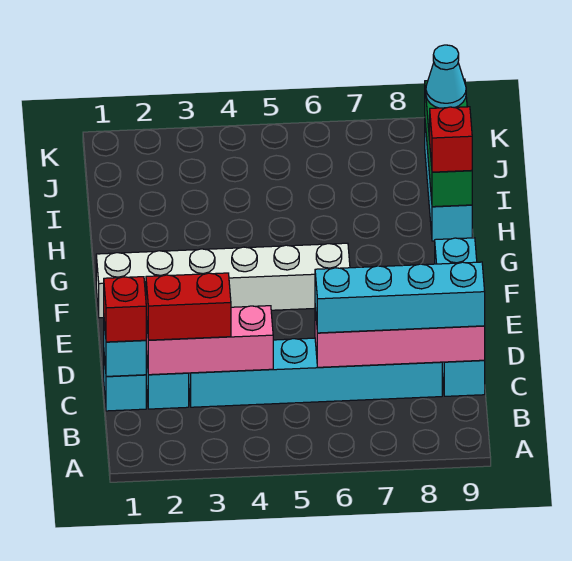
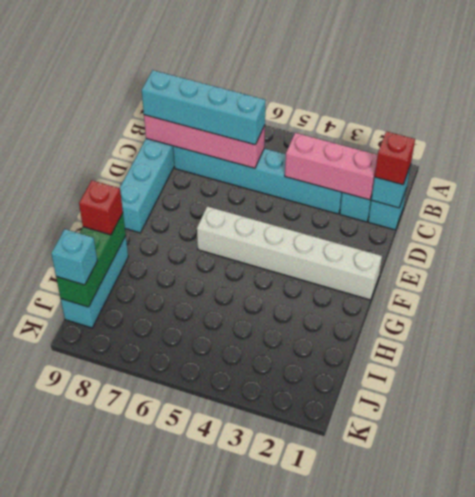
red brick C2:C3 level 3 -> none
cyan cone J9 level 3 -> cyan brick J9 level 3

